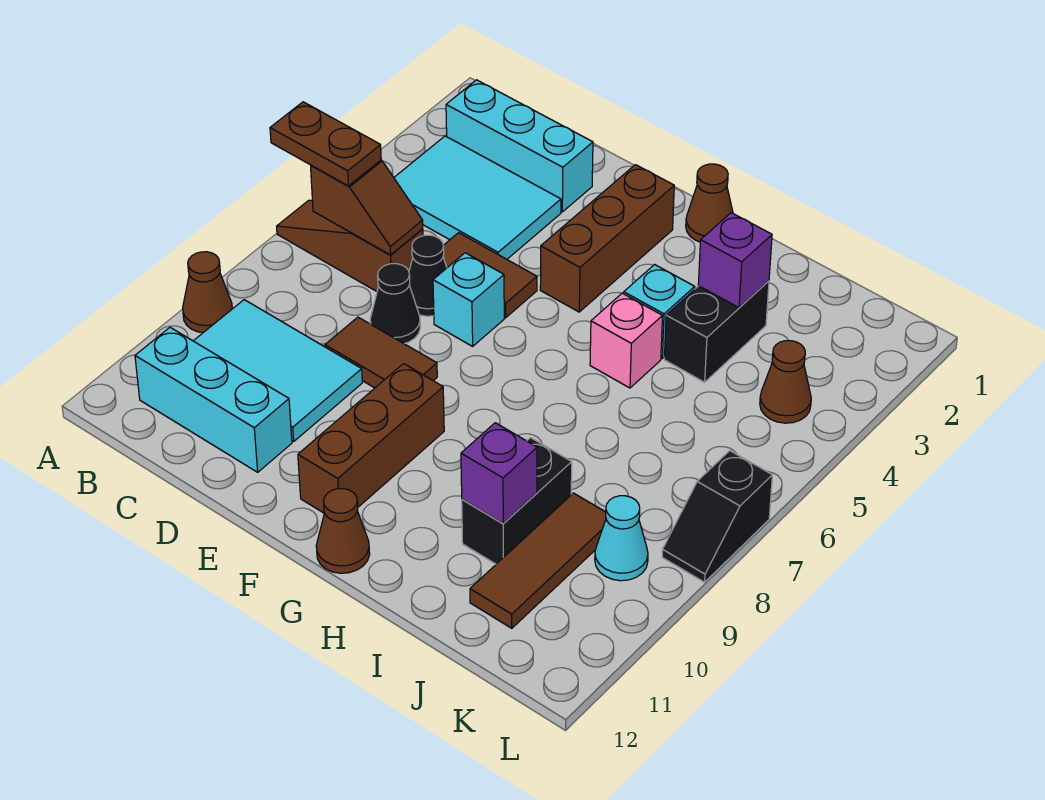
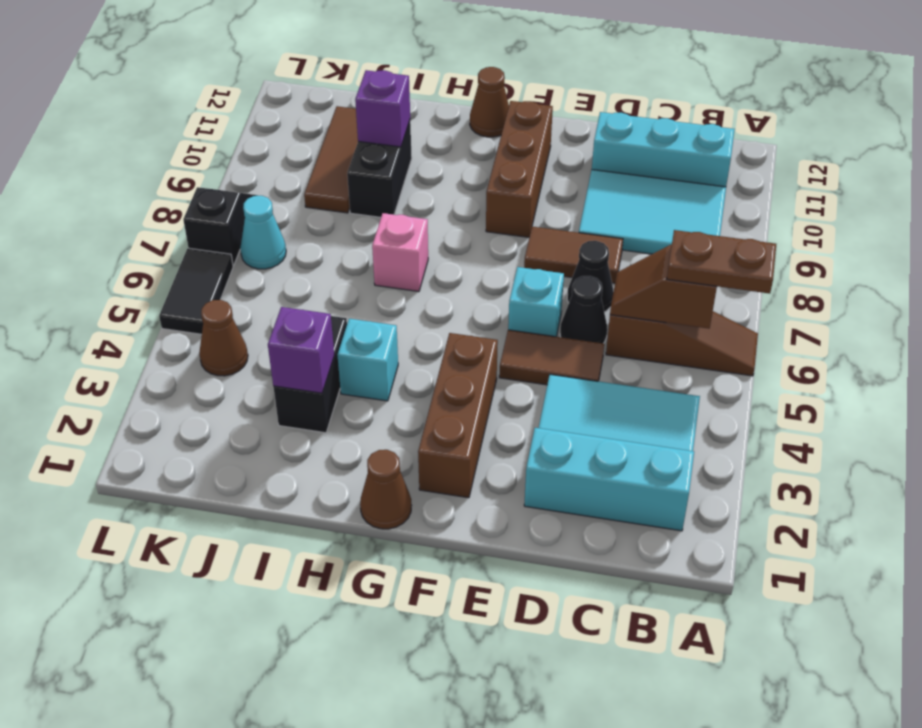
brown cone A9 level 1 -> none
pink brick H5 level 1 -> pink brick H7 level 1
cyan cone K9 level 1 -> cyan cone K7 level 1
none -> black tile L5:L6 level 1

